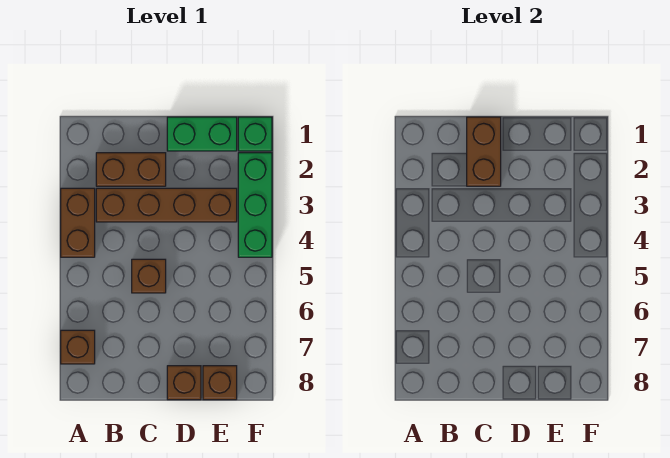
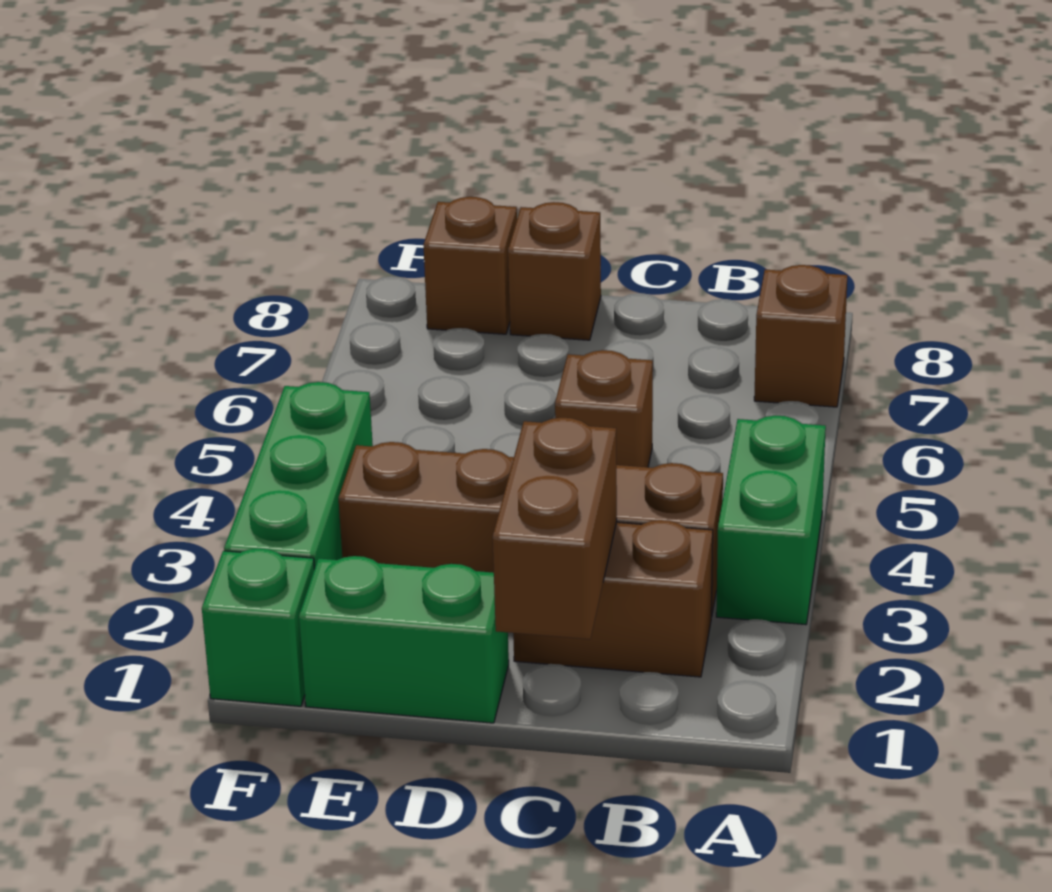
brown brick A3:A4 level 1 -> green brick A3:A4 level 1

